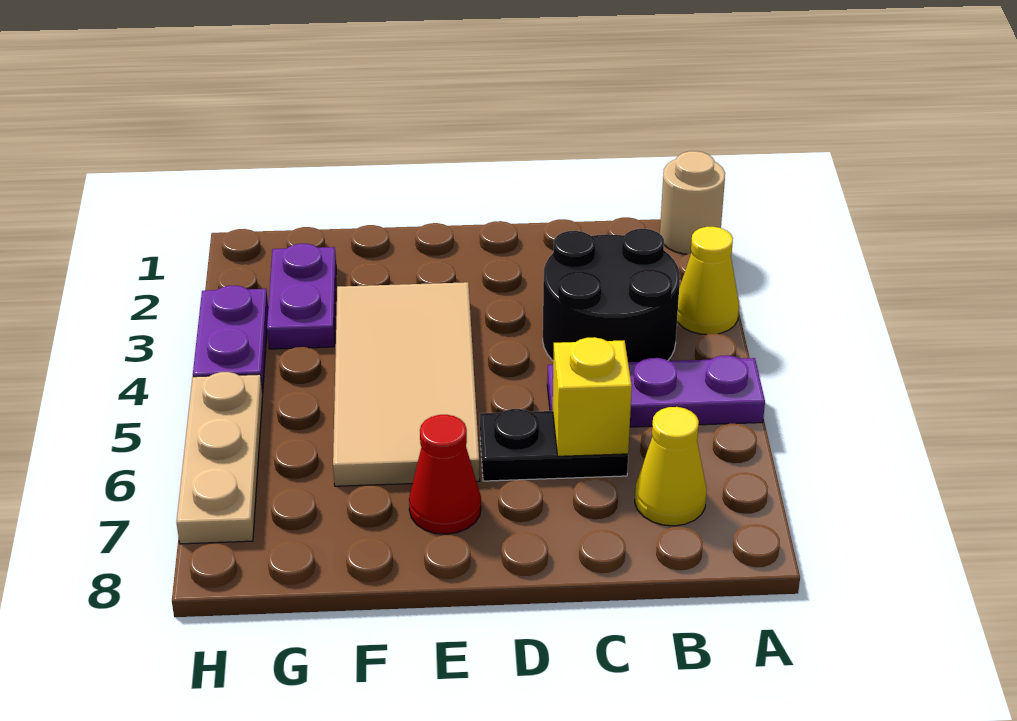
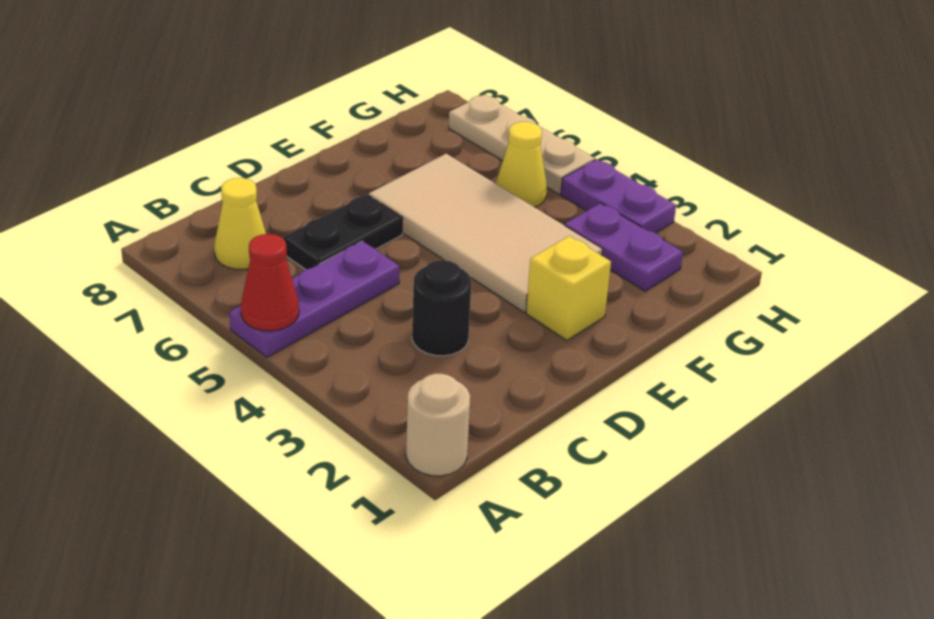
yellow cone A3 level 1 -> yellow cone G5 level 1
black round brick B3:C4 level 1 -> black round brick C3 level 1
yellow brick C6 level 2 -> yellow brick E2 level 1
red cone E7 level 1 -> red cone A5 level 2

